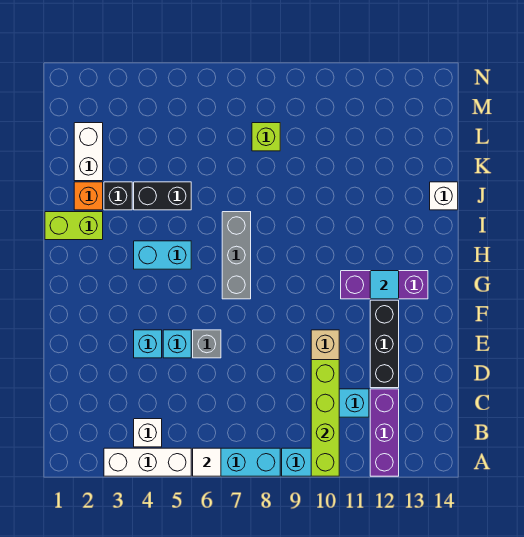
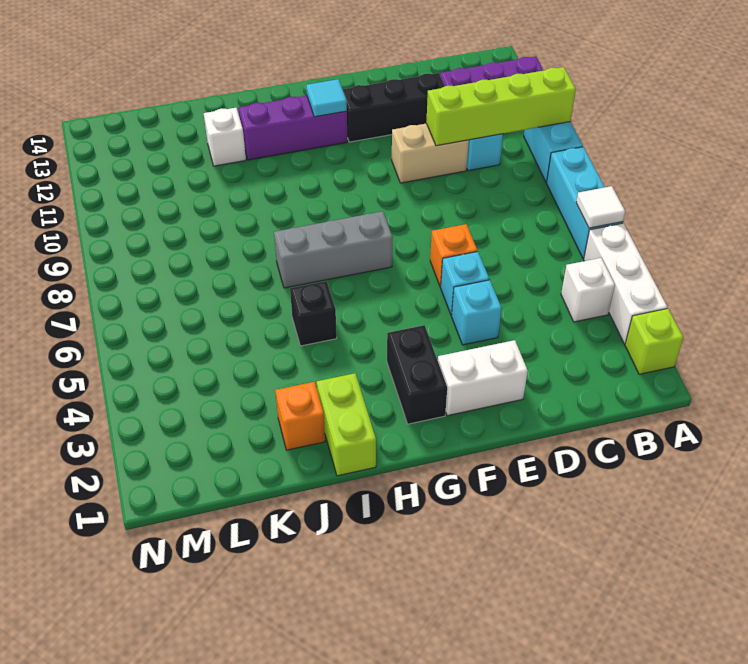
grey brick E6 level 1 -> orange brick E6 level 1
purple brick G11:G13 level 1 -> purple brick G12:I12 level 1
cyan brick H4:H5 level 1 -> none
black brick J3 level 1 -> black brick I5 level 1
black brick J4:J5 level 1 -> black brick G2:G3 level 1
white brick J14 level 1 -> white brick J12 level 1
white brick K2:L2 level 1 -> white brick E2:F2 level 1
lime brick L8 level 1 -> lime brick A2 level 1

